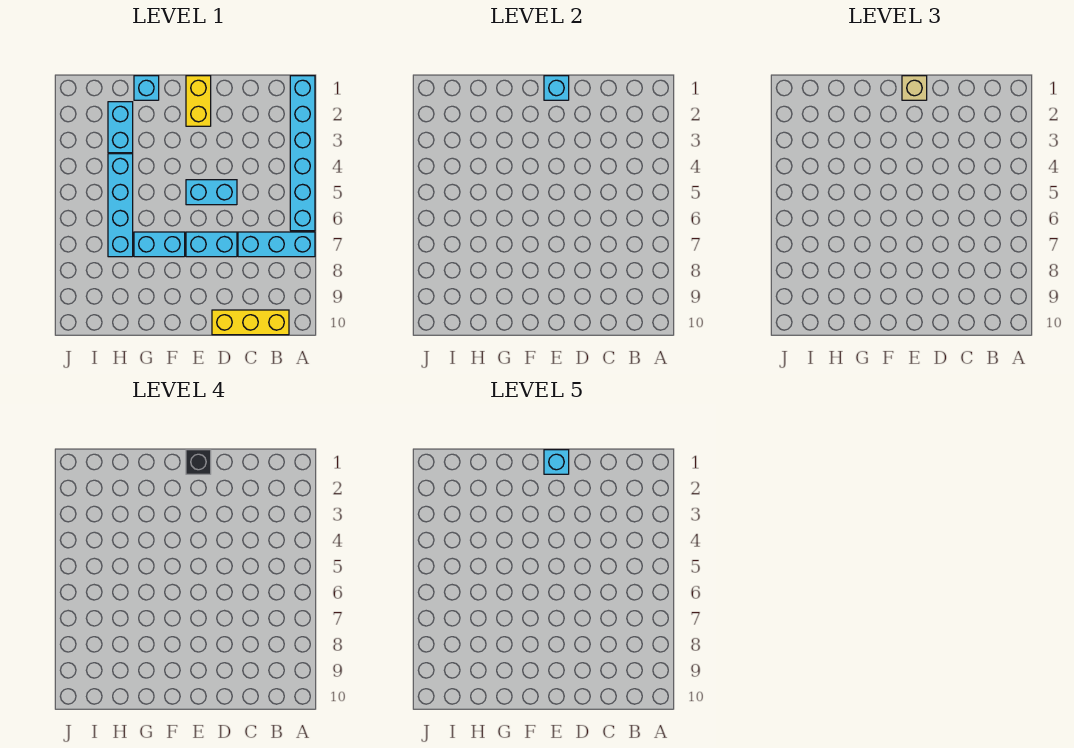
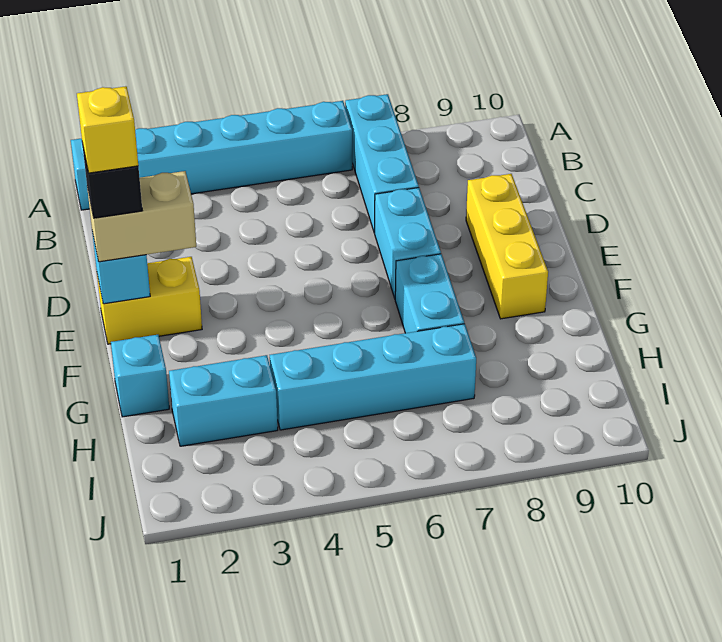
yellow brick B10:D10 level 1 -> yellow brick D9:F9 level 1
cyan brick D5:E5 level 1 -> none
tan brick E1 level 3 -> tan brick E1:E2 level 3
cyan brick E1 level 5 -> yellow brick E1 level 5

